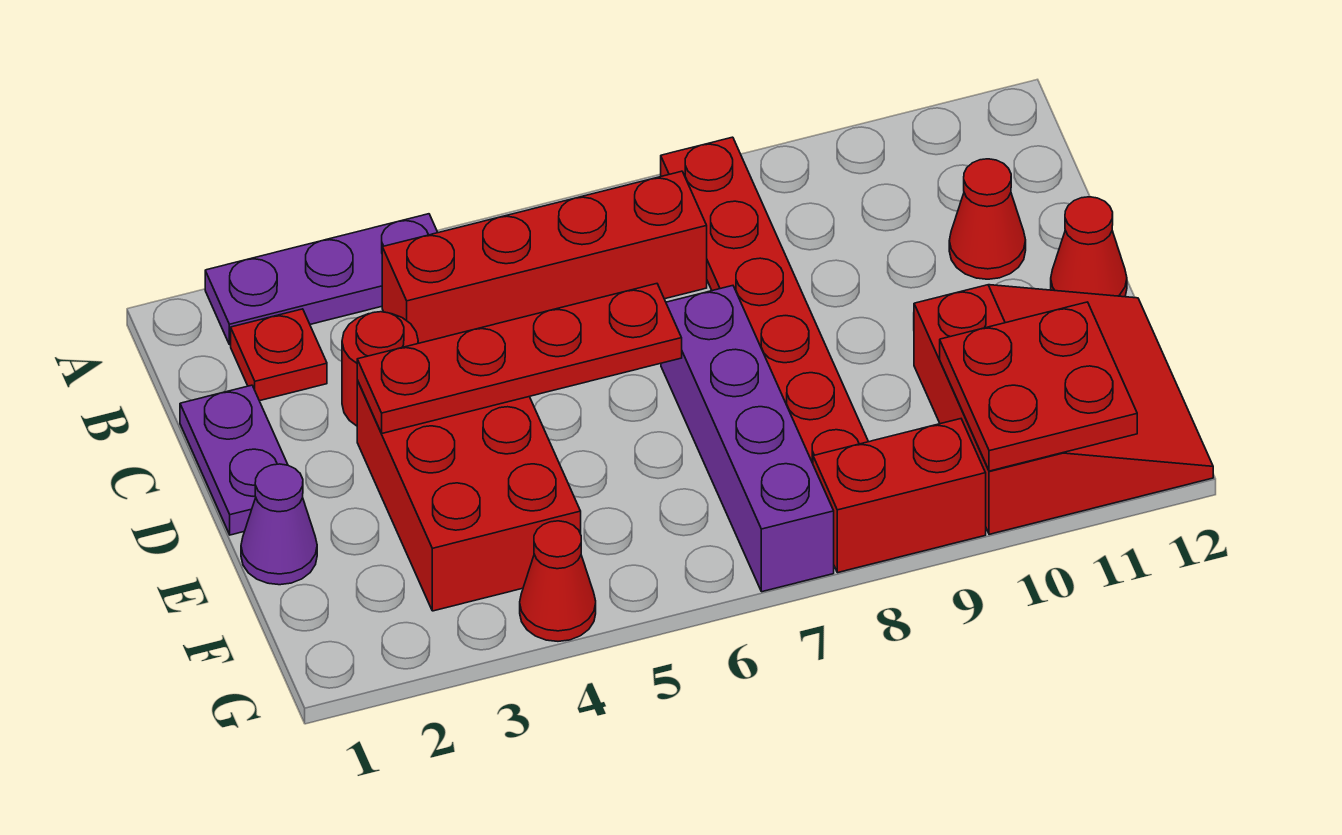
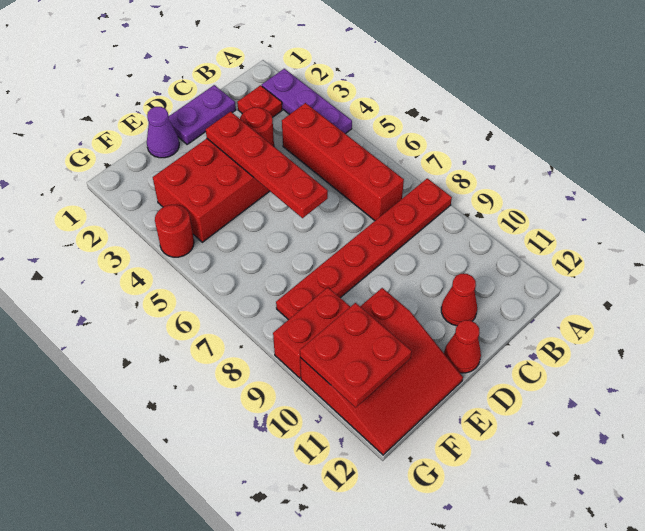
purple brick D7:G7 level 1 -> none
red cone G4 level 1 -> red round brick G4 level 1
red brick G8:G9 level 1 -> red brick F9:G9 level 1

